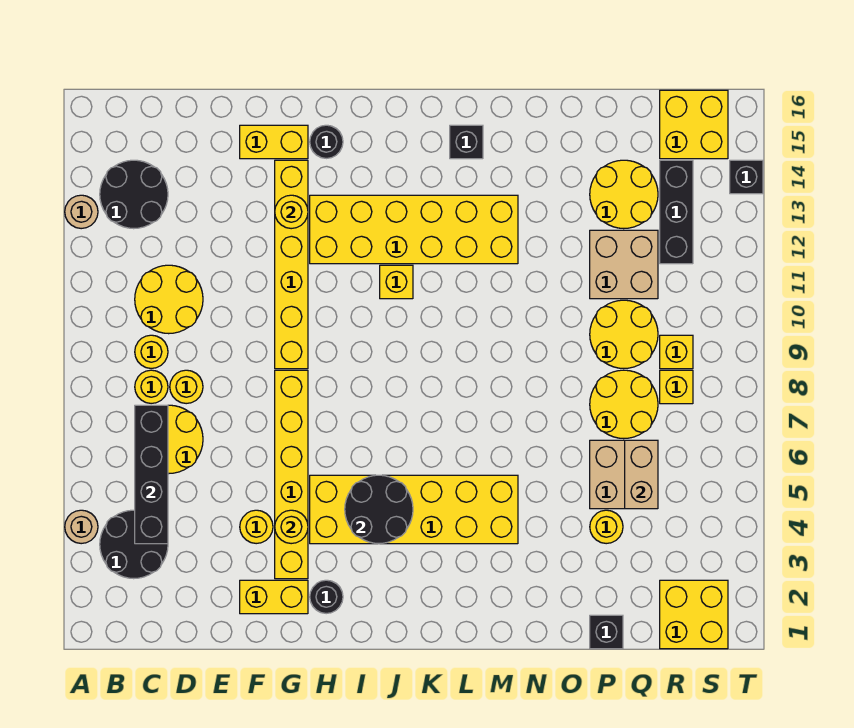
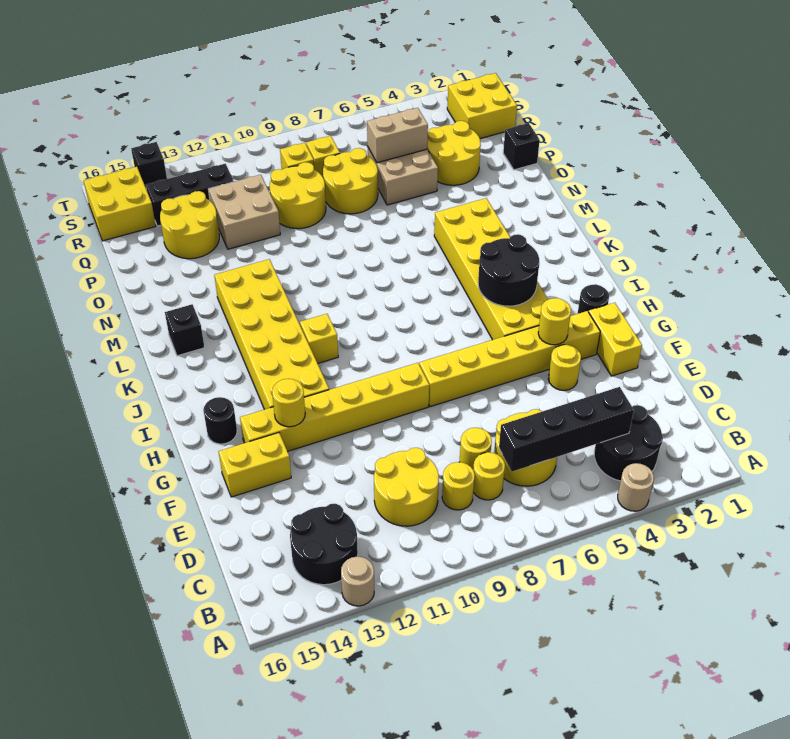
yellow brick F15:G15 level 1 -> yellow brick F14:F15 level 1
yellow round brick P4 level 1 -> yellow round brick P3:Q4 level 1

